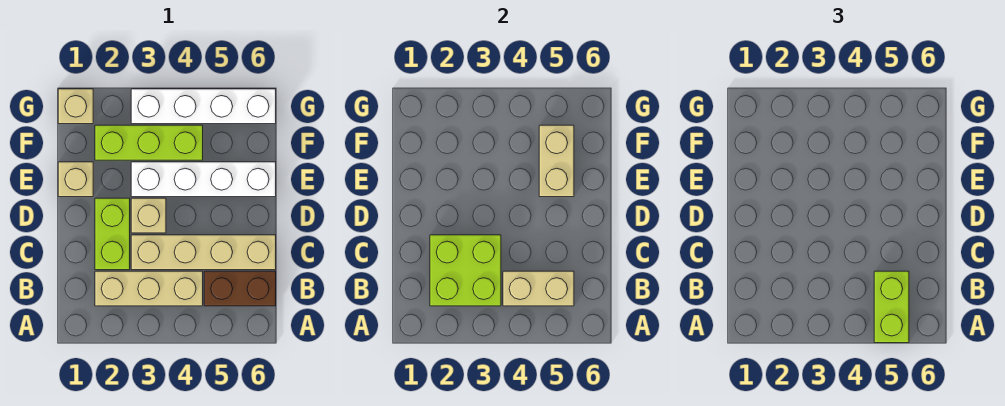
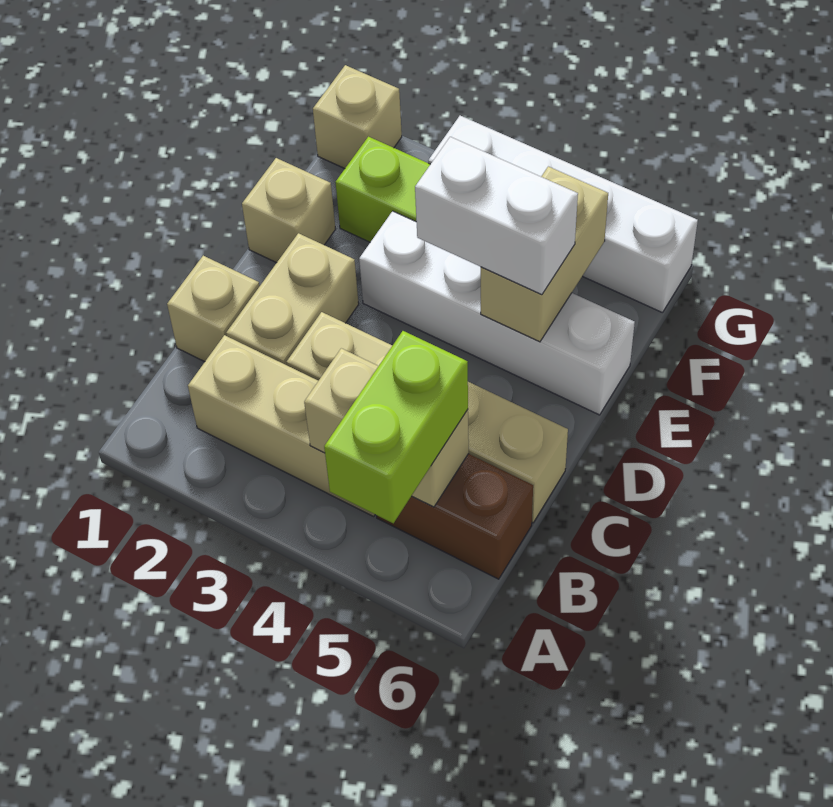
lime brick B2:C3 level 2 -> none
lime brick C2:D2 level 1 -> tan brick C2:D2 level 1
tan brick D3 level 1 -> tan brick C1 level 1
none -> white brick E4:E5 level 3

